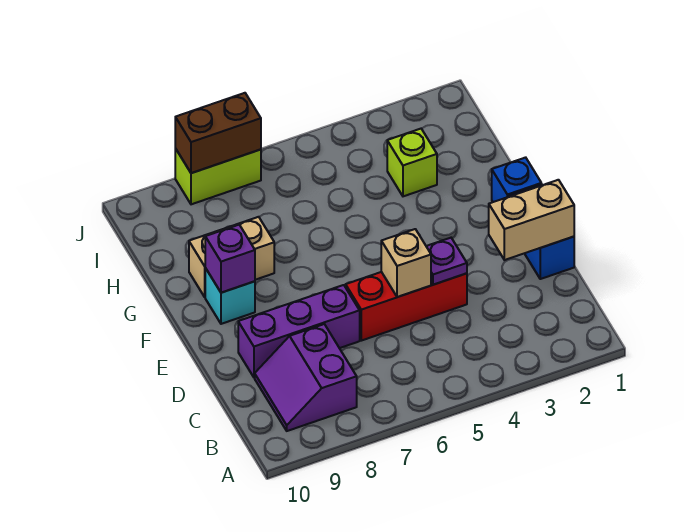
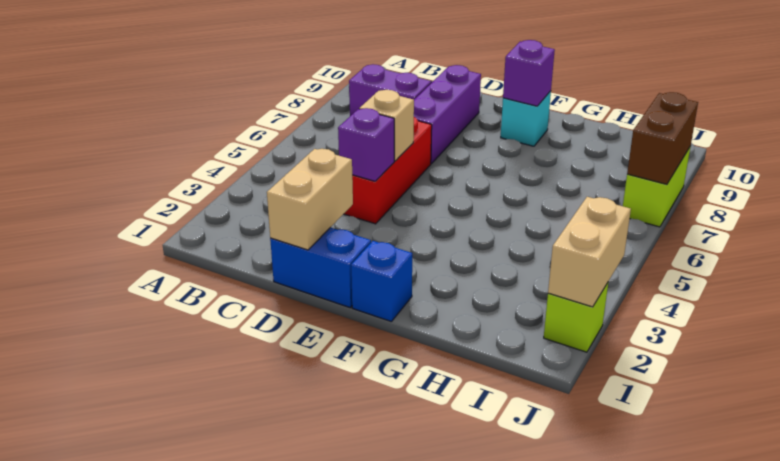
purple plate D4 level 2 -> purple brick D4 level 2
tan brick G8:G9 level 1 -> tan brick J2:J3 level 2
lime brick H3 level 1 -> lime brick J2 level 1

